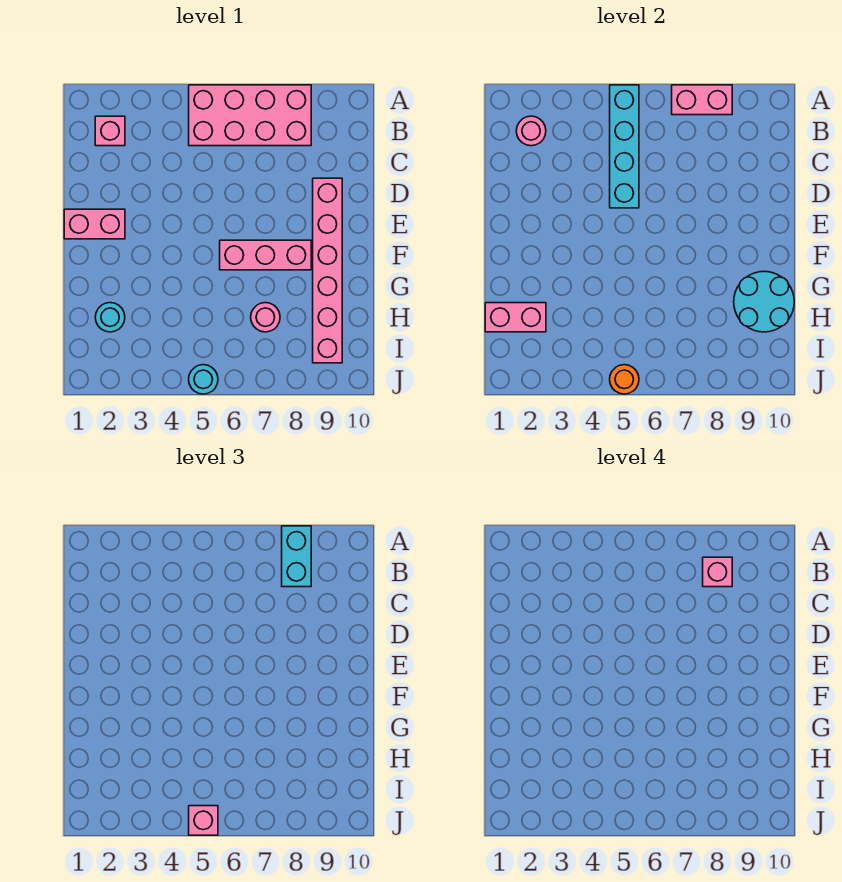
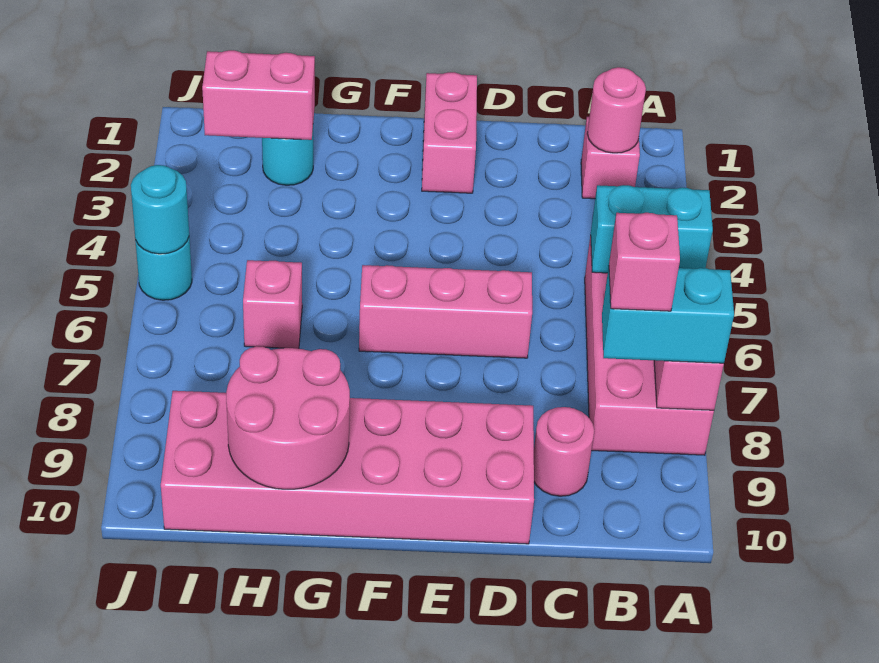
cyan brick A5:D5 level 2 -> cyan brick A5:B5 level 2
pink brick D9:I9 level 1 -> pink brick D9:I10 level 1
pink brick F6:F8 level 1 -> pink brick D6:F6 level 1
cyan round brick G9:H10 level 2 -> pink round brick G9:H10 level 2
pink brick H1:H2 level 2 -> pink brick H2:I2 level 2
pink round brick H7 level 1 -> pink round brick C9 level 1
orange round brick J5 level 2 -> cyan round brick J5 level 2
pink brick J5 level 3 -> pink brick H6 level 1

